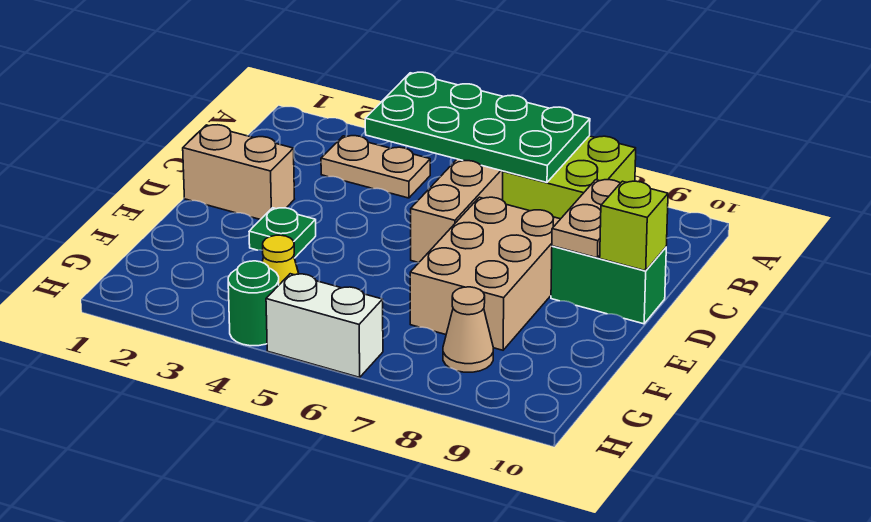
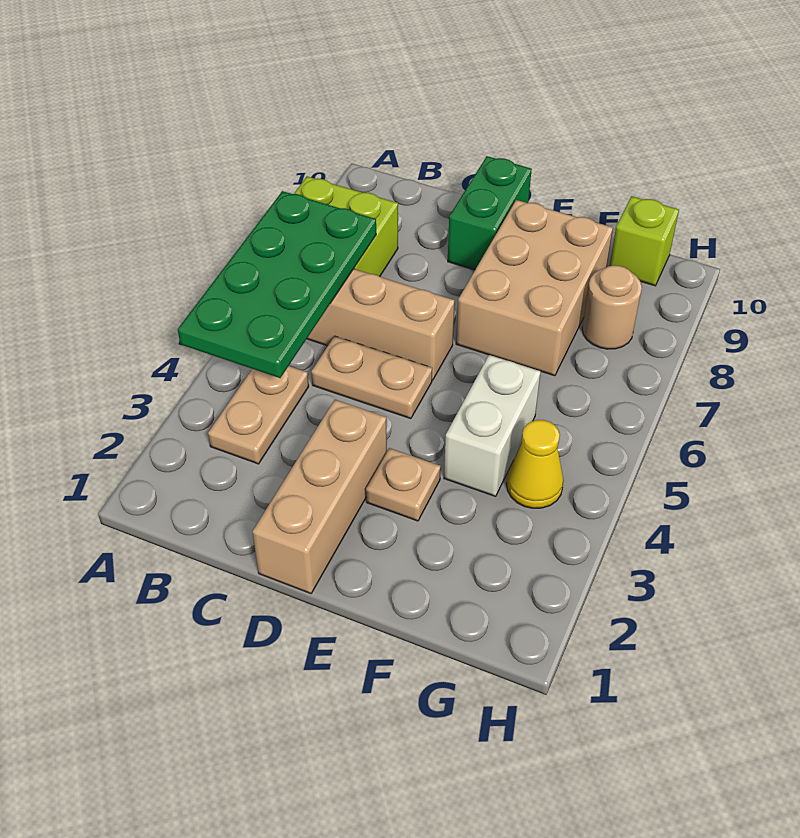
tan plate C9:D9 level 2 -> tan plate C5:D5 level 1
tan brick D1:D2 level 1 -> tan brick D1:D3 level 1
tan brick D7:F8 level 1 -> tan brick E7:F9 level 1
lime brick D10 level 2 -> lime brick G10 level 1
green plate E3 level 1 -> tan plate E3 level 1
tan cone G8 level 1 -> tan round brick G8 level 1
green round brick H4 level 1 -> none
white brick H5:H6 level 1 -> white brick F4:F5 level 1

